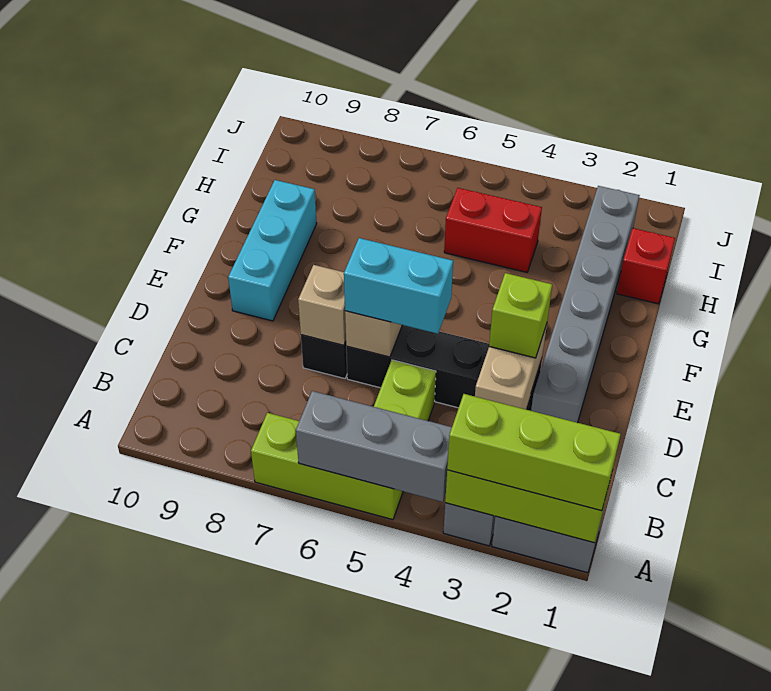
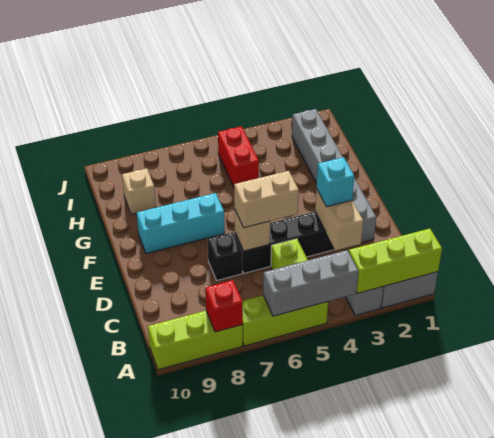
lime brick A1:A3 level 3 -> lime brick A8:A10 level 1
lime brick D3 level 3 -> cyan brick D3 level 3
cyan brick D5:D6 level 3 -> tan brick D5:D6 level 3
tan brick D7 level 2 -> tan brick H9 level 1
cyan brick E9:G9 level 1 -> cyan brick F7:F9 level 1
red brick H1 level 1 -> red brick A8 level 2
red brick H4:H5 level 1 -> red brick H5:I5 level 1

